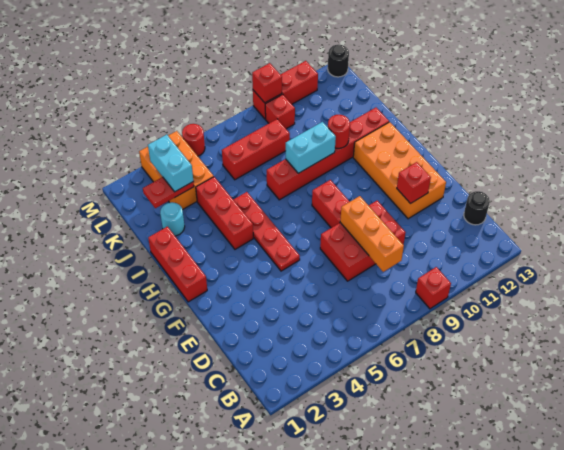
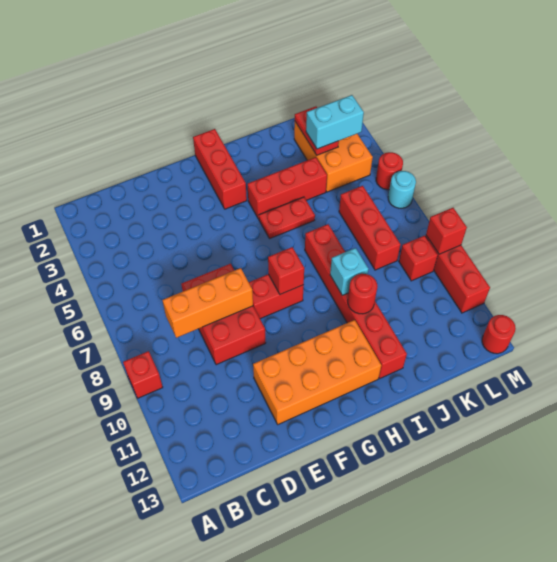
black round brick C13 level 1 -> none
red brick E11 level 2 -> red brick G8 level 2
red plate F5:I5 level 1 -> red plate H5:I5 level 1
red brick G1:I1 level 1 -> red brick G1:G3 level 1
cyan brick I8:I9 level 2 -> cyan brick I9 level 2
cyan round brick J2 level 1 -> cyan round brick M6 level 1
orange brick K3:M4 level 1 -> orange brick K2:L4 level 1
black round brick M13 level 1 -> red round brick M13 level 1

